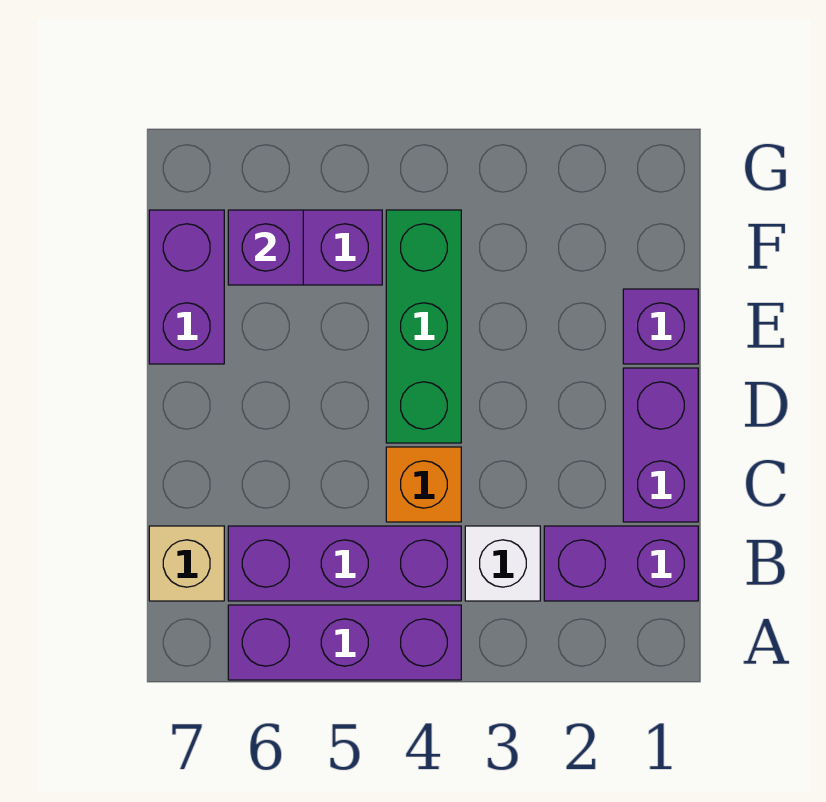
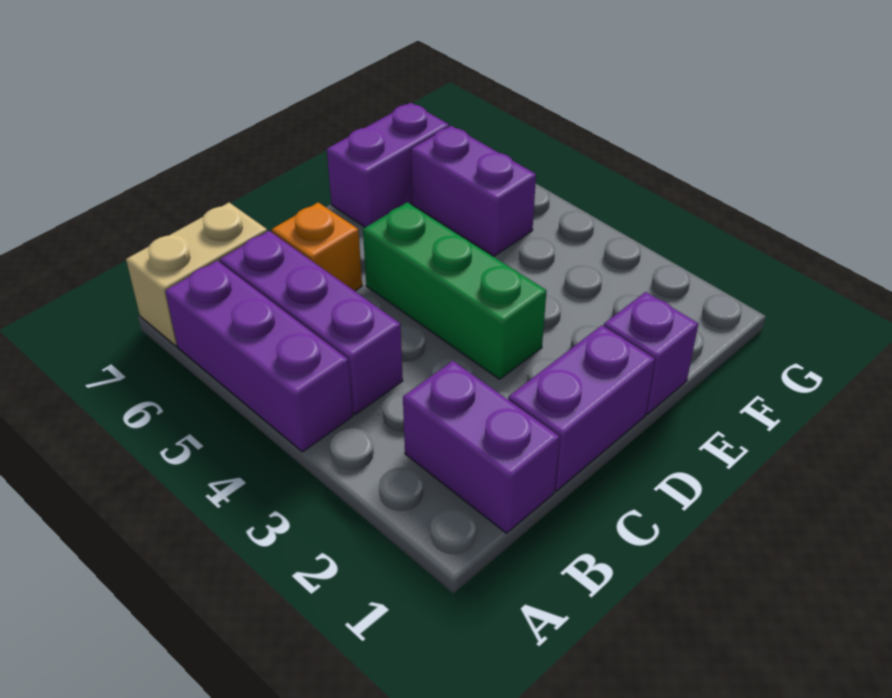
white brick B3 level 1 -> none
tan brick B7 level 1 -> tan brick A7:B7 level 1
orange brick C4 level 1 -> orange brick C6 level 1
green brick D4:F4 level 1 -> green brick D3:D5 level 1
purple brick F6 level 2 -> none

